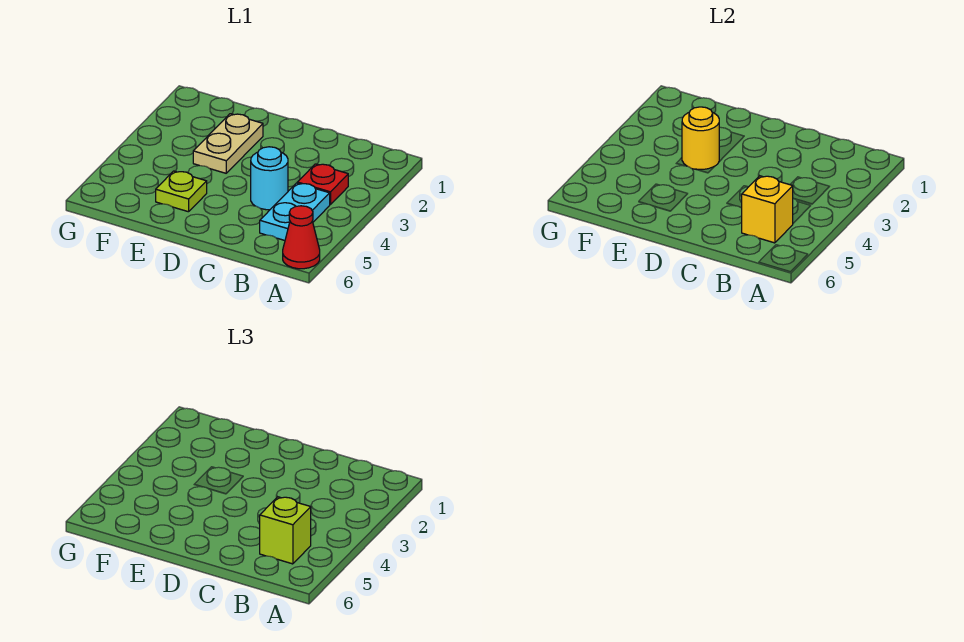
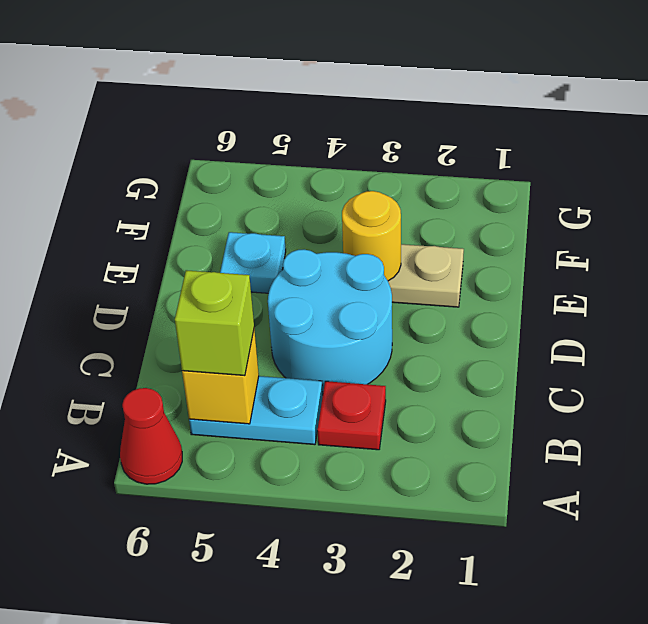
cyan round brick C4 level 1 -> cyan round brick C3:D4 level 1
lime plate E5 level 1 -> cyan plate E5 level 1

